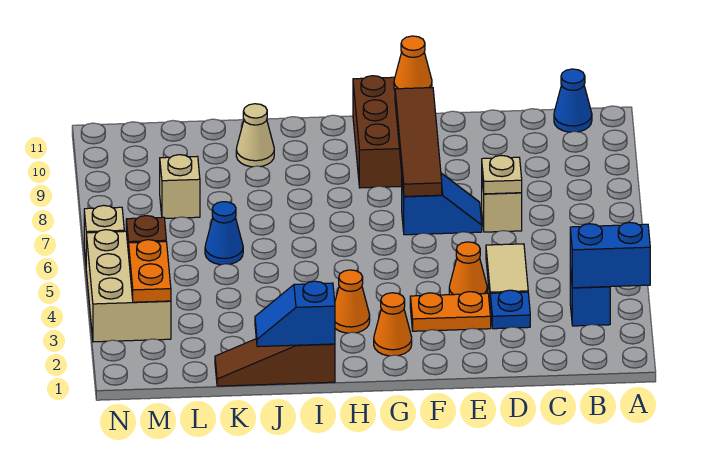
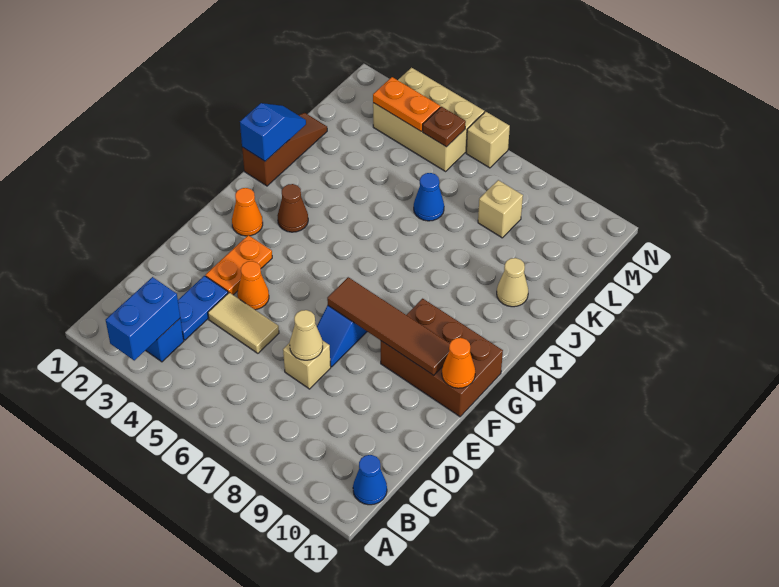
blue plate D3 level 1 -> blue plate C3:D3 level 1
tan plate D7 level 2 -> tan cone D7 level 2
orange cone H3 level 1 -> brown cone H3 level 1

